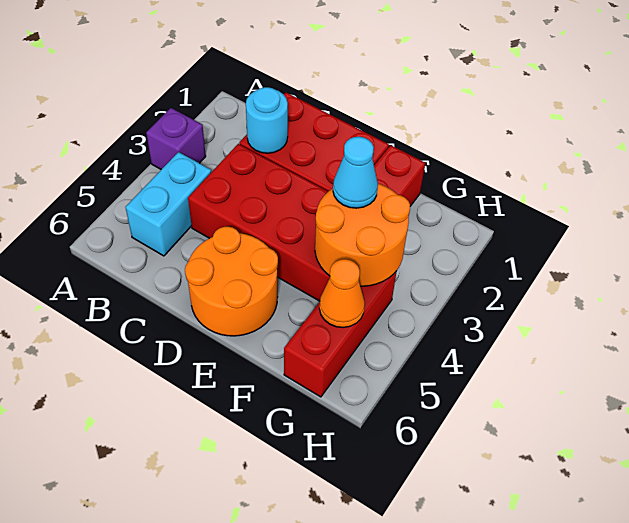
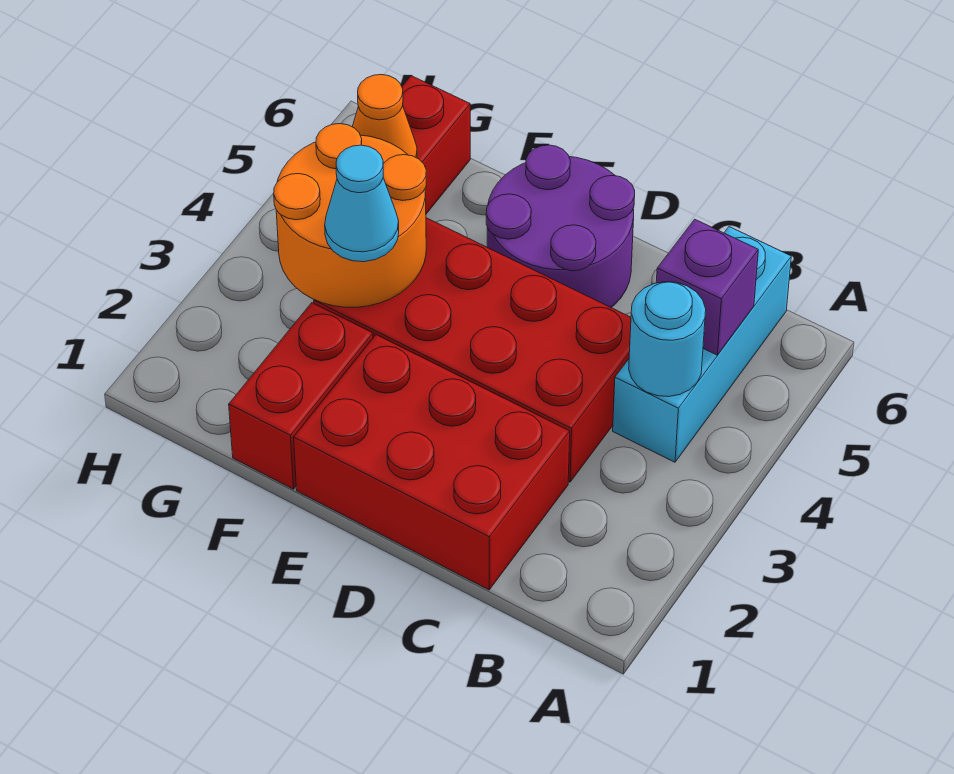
purple brick A3 level 1 -> purple brick B5 level 2
cyan brick B4:B5 level 1 -> cyan brick B4:B6 level 1
cyan round brick C2 level 2 -> cyan round brick B4 level 2
orange round brick D5:E6 level 1 -> purple round brick D5:E6 level 1

